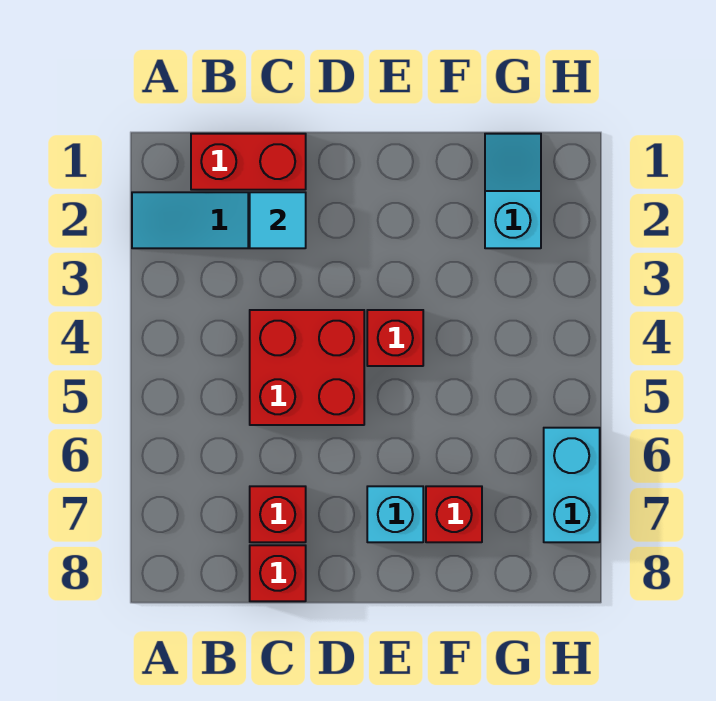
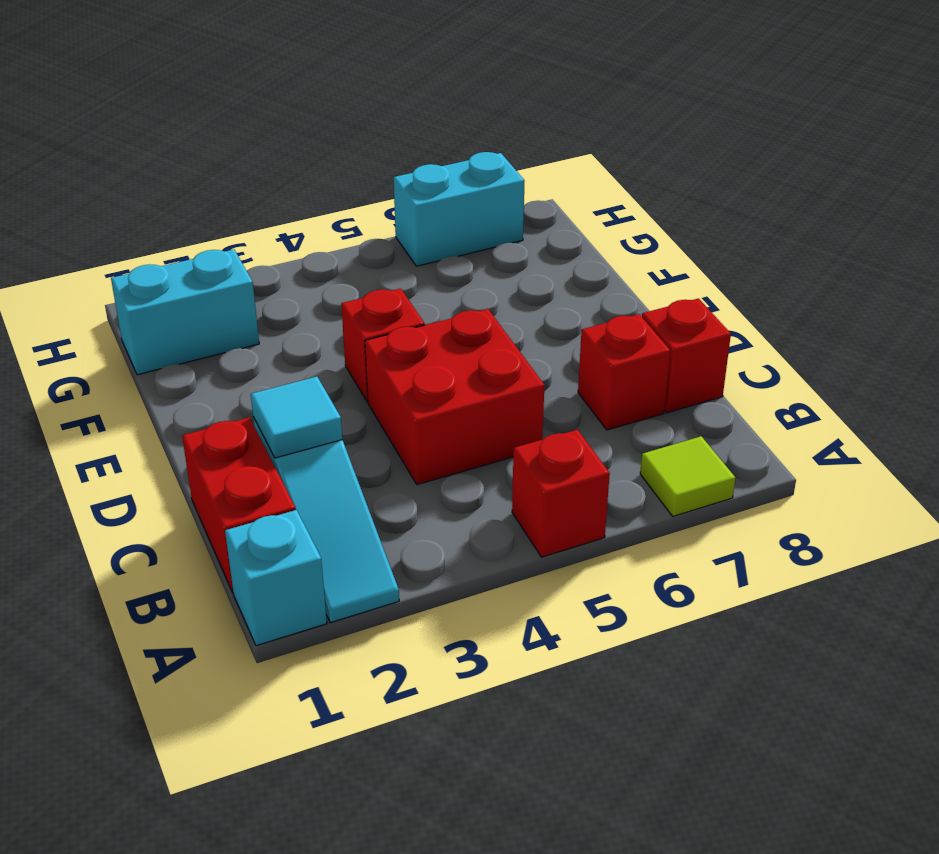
none -> lime tile A7 level 1
cyan brick E7 level 1 -> cyan brick A1 level 1
red brick F7 level 1 -> red brick A5 level 1
cyan slope G1:G2 level 1 top 2 -> cyan brick G1:G2 level 1

